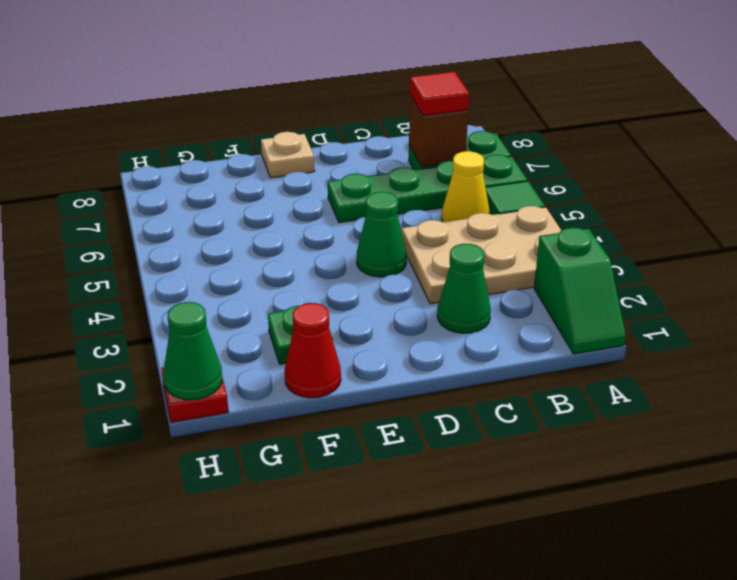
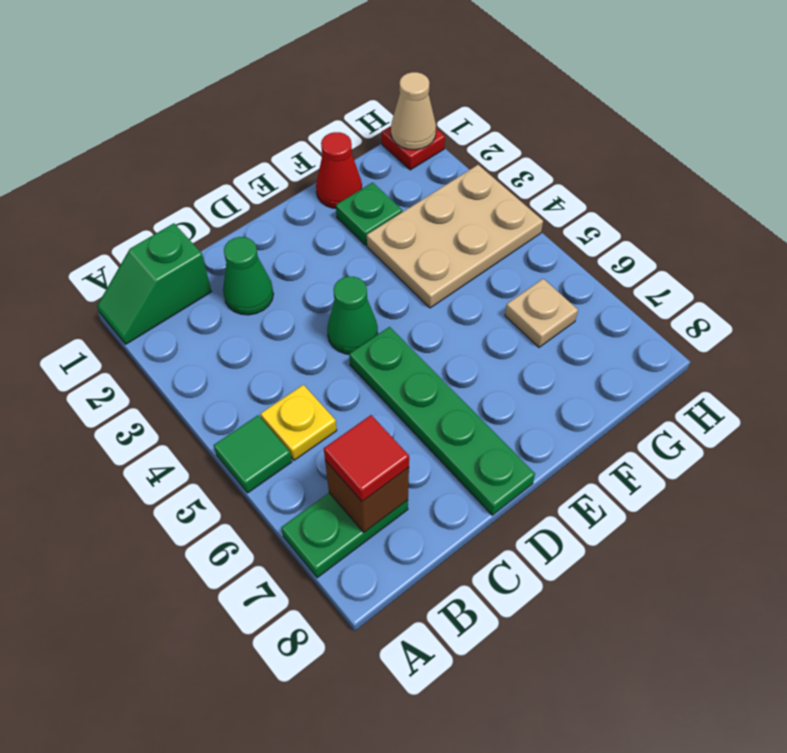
green slope A1:A2 level 1 top 2 -> green slope A1:B1 level 1 top B
tan plate A3:C4 level 1 -> tan plate F3:H4 level 1
green plate A6:D6 level 1 -> green plate D5:D8 level 1
yellow cone B5 level 1 -> yellow plate B5 level 1
tan plate E8 level 1 -> tan plate G6 level 1
green cone H1 level 2 -> tan cone H1 level 2

